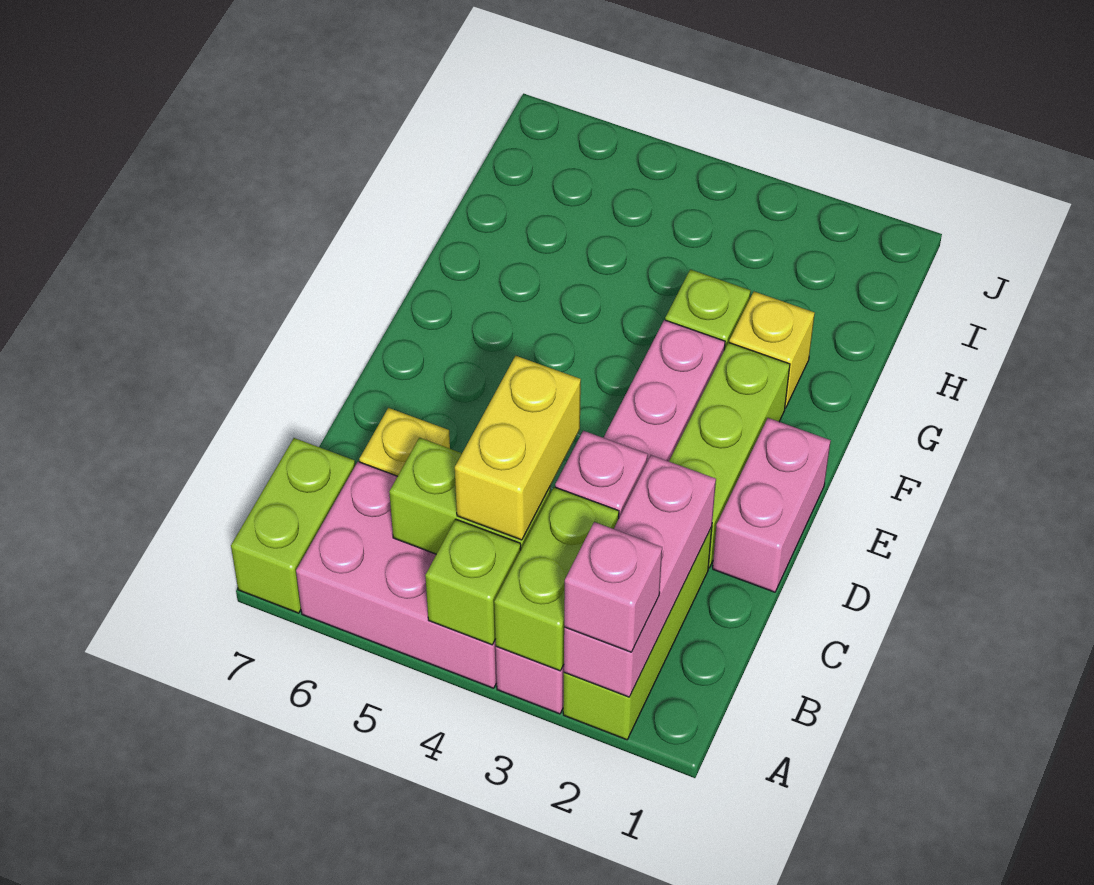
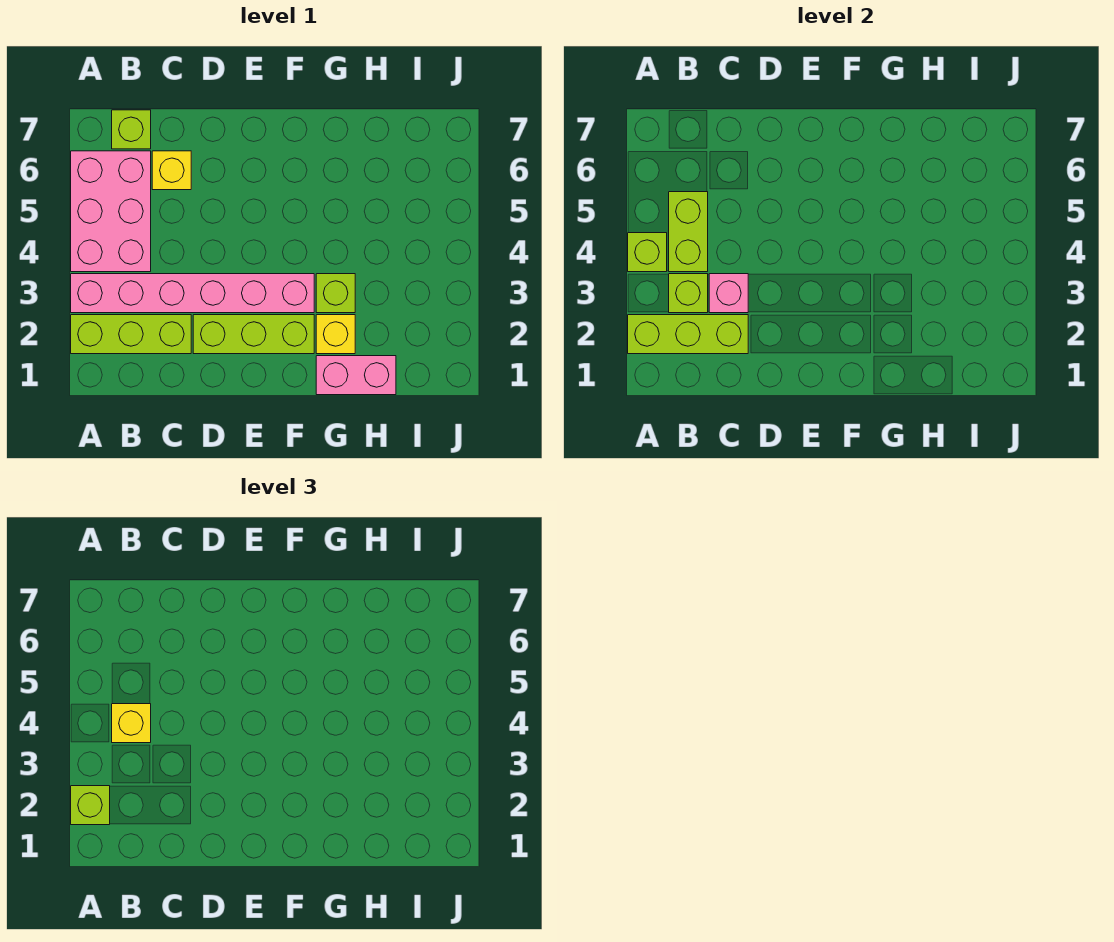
pink brick A2:C2 level 2 -> lime brick A2:C2 level 2
pink brick A2 level 3 -> lime brick A2 level 3
lime brick A3:B3 level 2 -> lime brick B3 level 2
lime brick A7:B7 level 1 -> lime brick B7 level 1
yellow brick B4:C4 level 3 -> yellow brick B4 level 3
pink brick D1:E1 level 1 -> pink brick G1:H1 level 1

